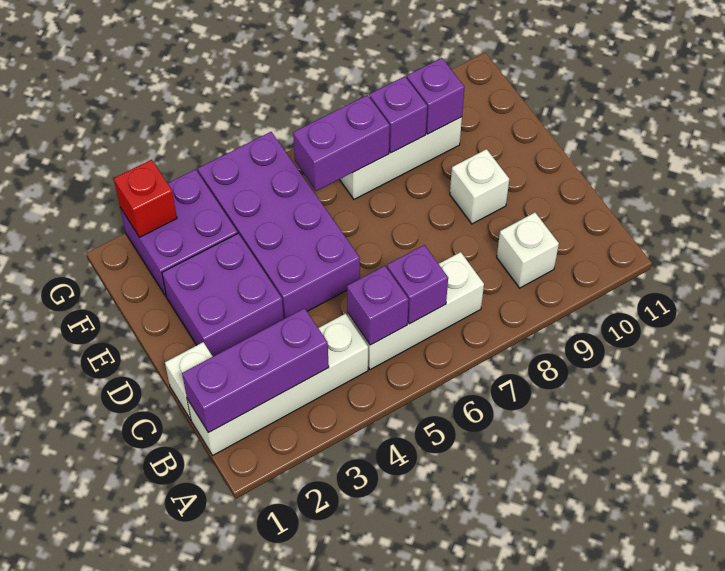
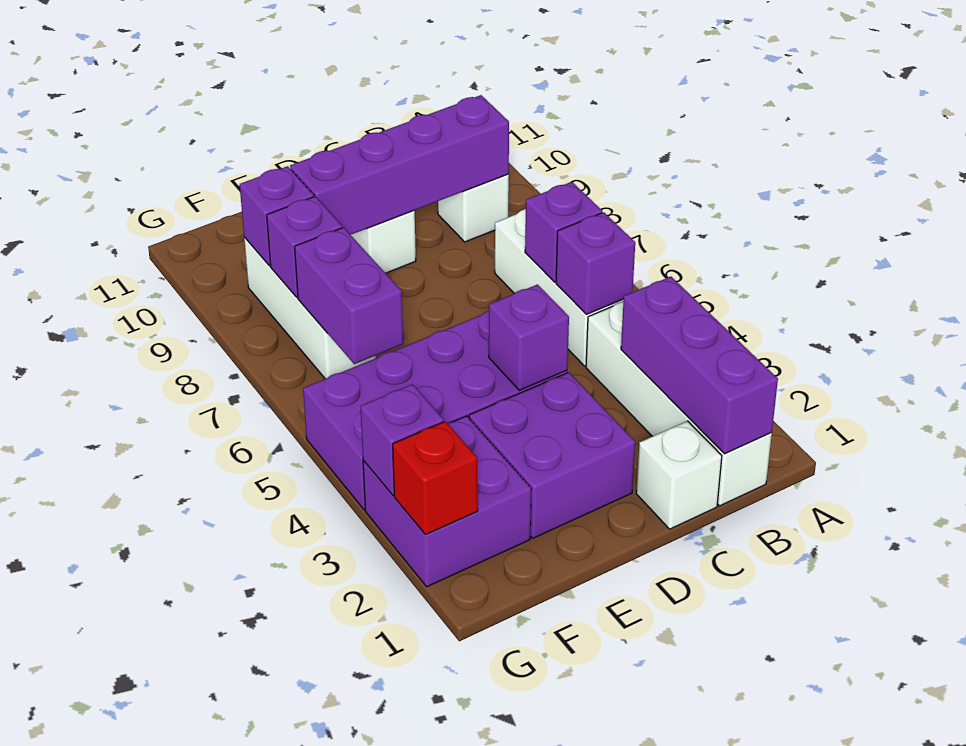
none -> purple brick B9:E9 level 2
none -> purple brick D4 level 2
none -> purple brick G3 level 2

